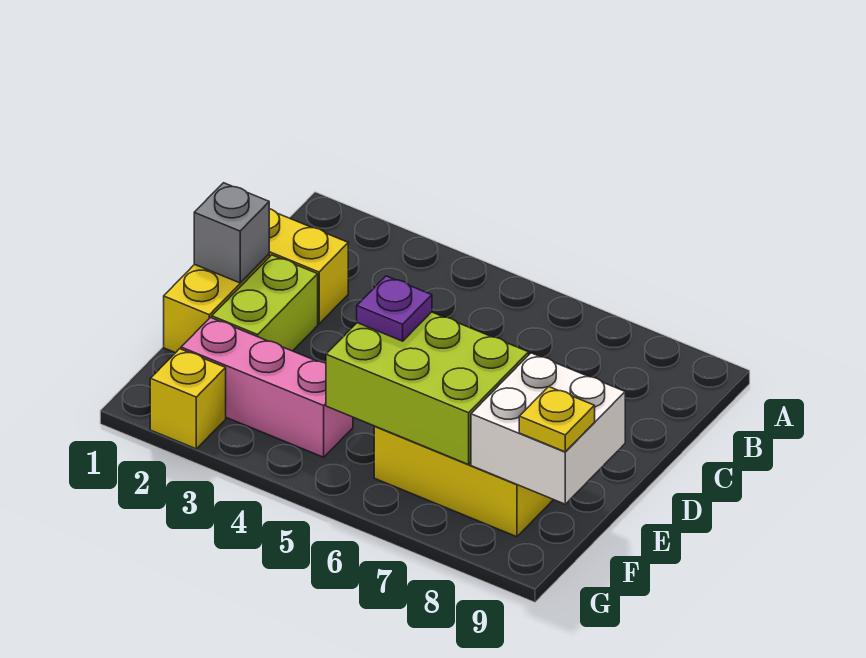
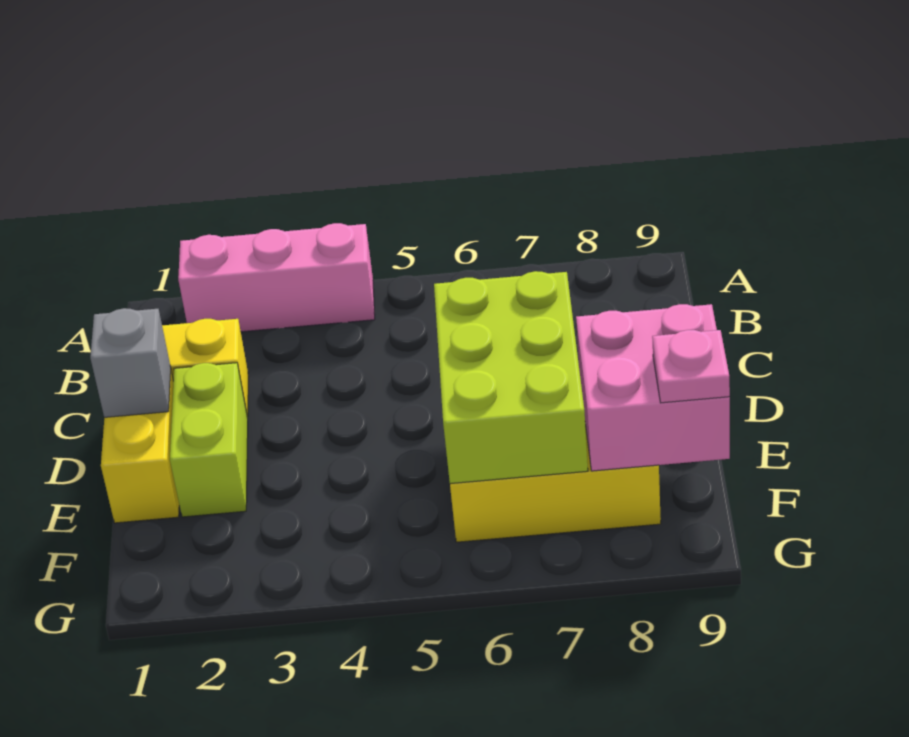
lime brick E5:F7 level 2 -> lime brick D6:F7 level 2
purple plate E5 level 3 -> none
white brick E8:F9 level 2 -> pink brick E8:F9 level 2
pink brick F2:F4 level 1 -> pink brick A2:A4 level 1
yellow plate F9 level 3 -> pink plate F9 level 3
yellow brick G2 level 1 -> none

